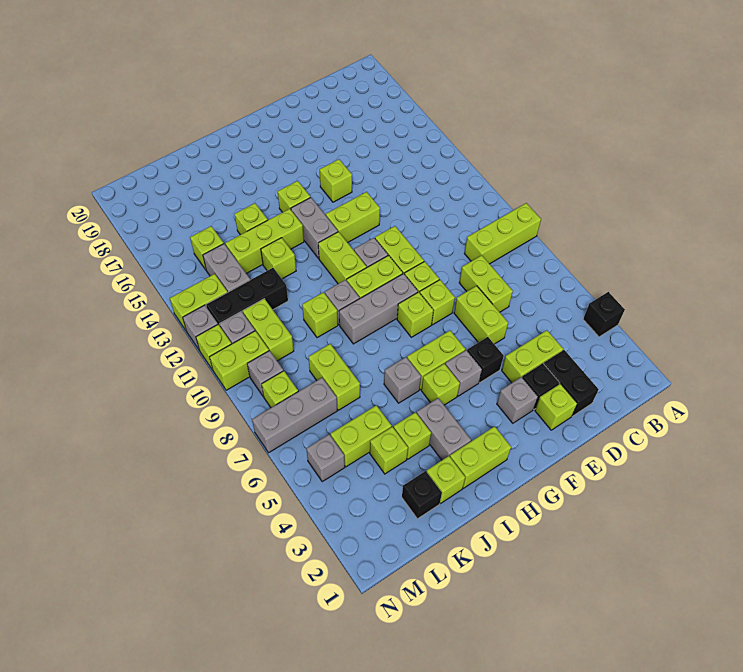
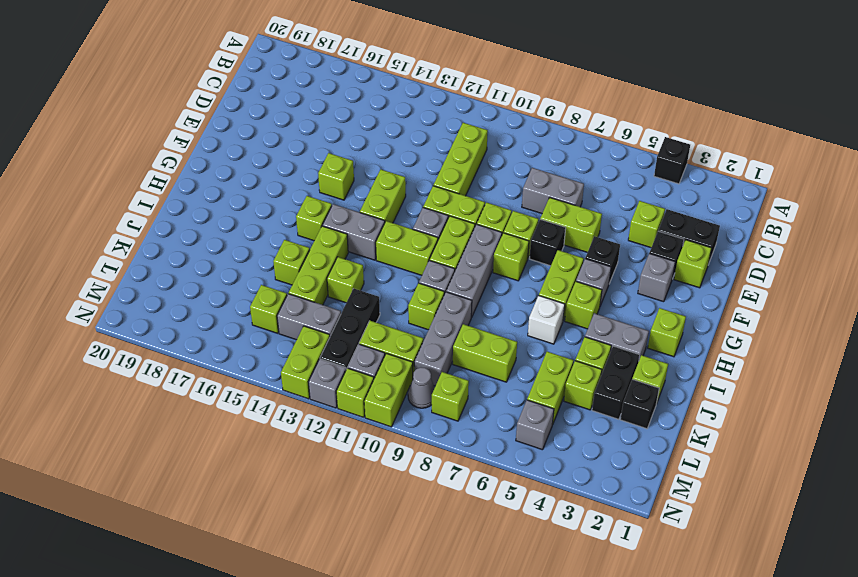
lime brick A9:C9 level 1 -> lime brick C11:E11 level 1
lime brick D4:E4 level 1 -> lime brick D4 level 1
lime brick D7:D8 level 1 -> grey brick D7:D8 level 1
none -> black brick F7 level 1
lime brick H2:I2 level 1 -> lime brick H2 level 1
grey brick I6 level 1 -> white brick I6 level 1
none -> black brick J3:K3 level 1
grey brick L7:N7 level 1 -> grey brick J9:L9 level 1
grey brick M9 level 1 -> grey cone M9 level 1

